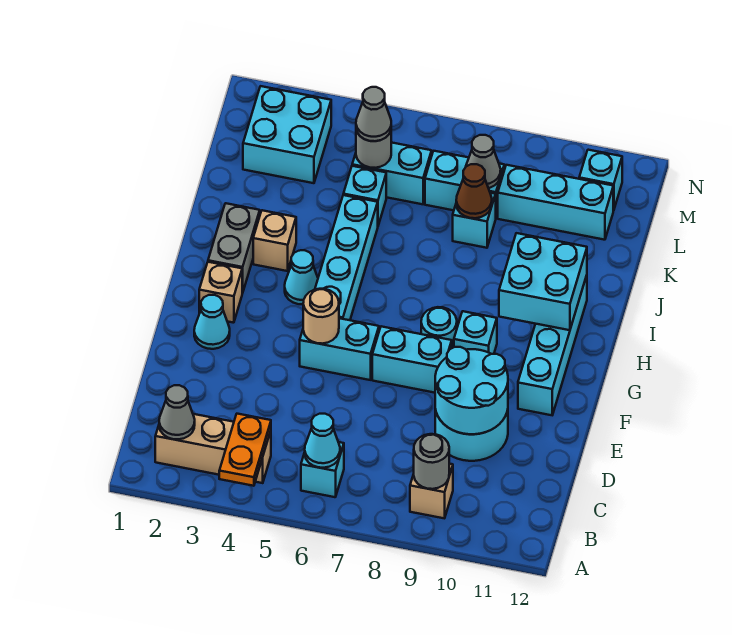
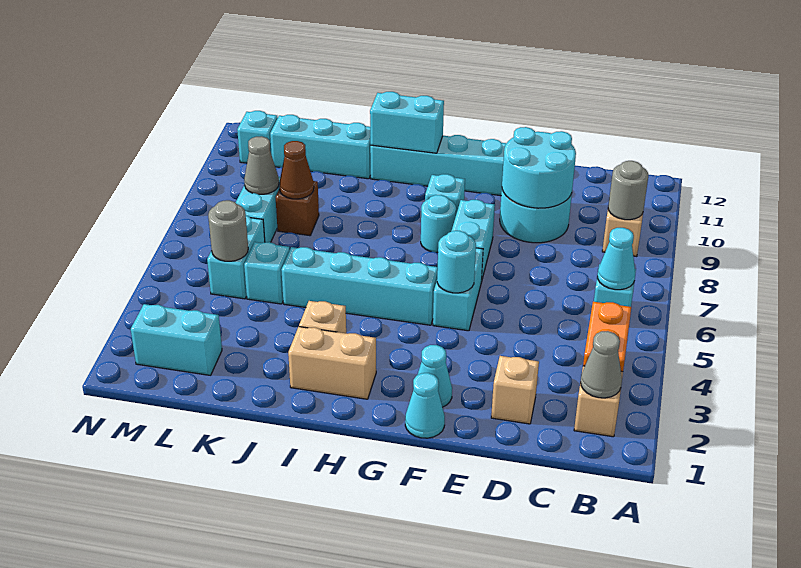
orange plate A4:B4 level 2 -> orange plate B3:B4 level 2
tan round brick F5 level 2 -> cyan round brick F5 level 2
tan brick G2 level 1 -> tan brick D2 level 1
grey brick H2:I2 level 1 -> tan brick H2:I2 level 1
cyan cone H4 level 1 -> cyan cone F1 level 1
cyan brick H10:I11 level 2 -> cyan brick H11:I11 level 2
cyan brick K8 level 1 -> brown brick K8 level 1
cyan brick L2:M3 level 1 -> cyan brick L2:M2 level 1
grey cone L5 level 3 -> none
cyan brick L9:L11 level 1 -> cyan brick J11:L11 level 1

